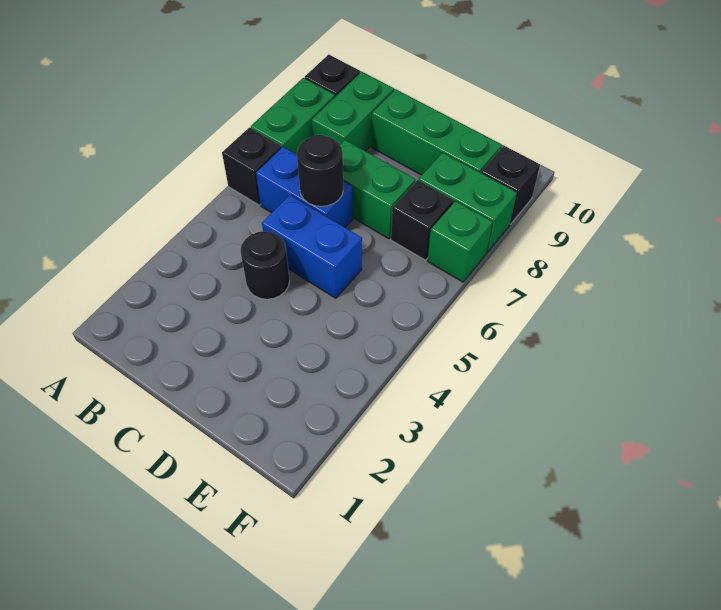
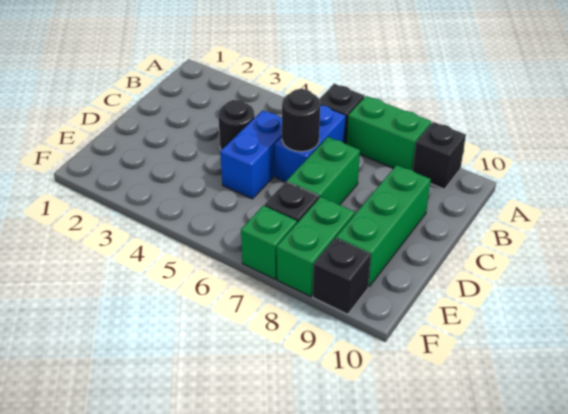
green brick B8:B9 level 1 -> none

